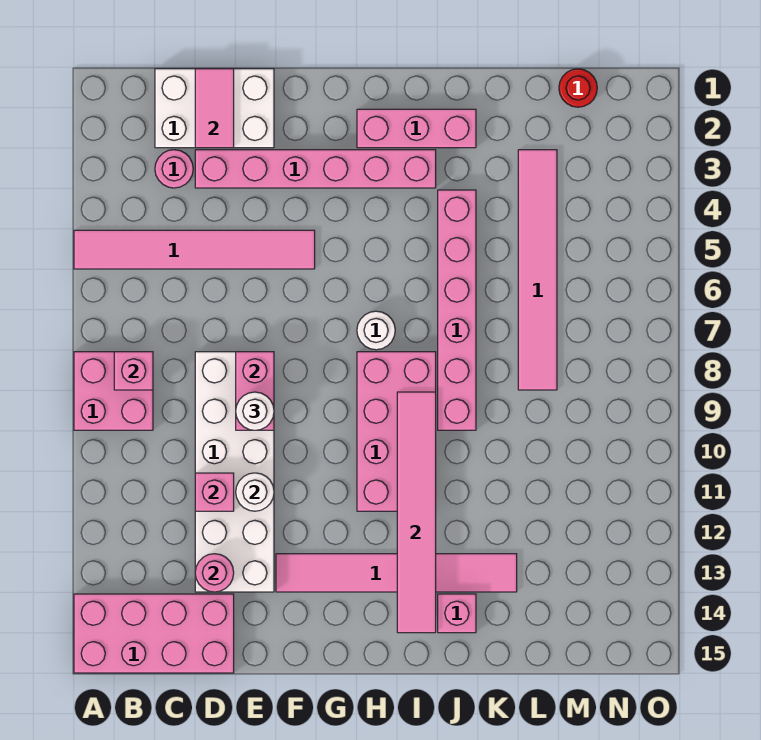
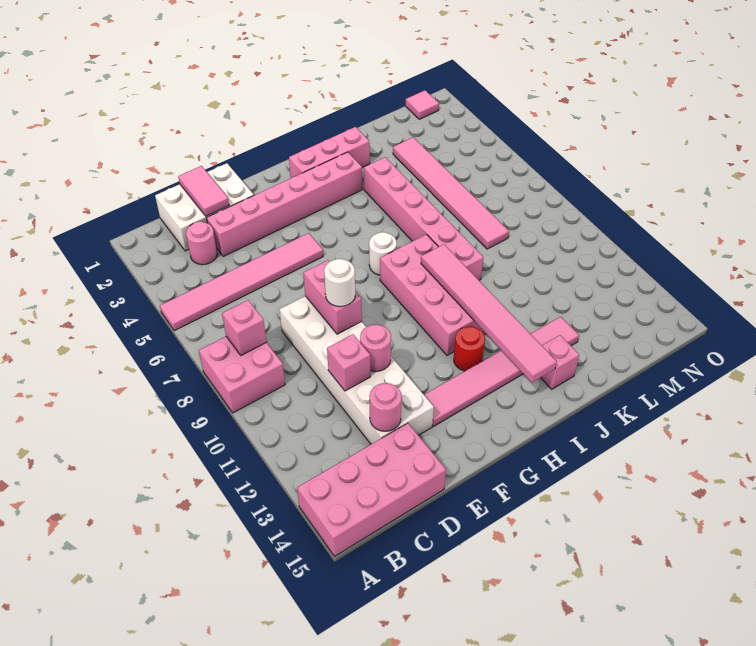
white round brick E11 level 2 -> pink round brick E11 level 2
red round brick M1 level 1 -> red round brick H12 level 1
none -> pink tile N1 level 1

